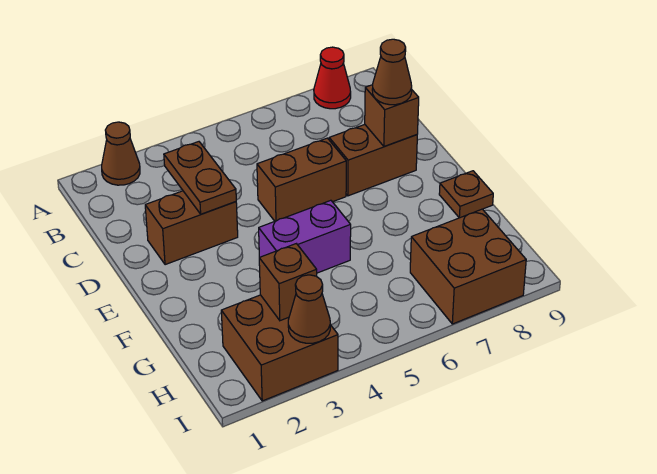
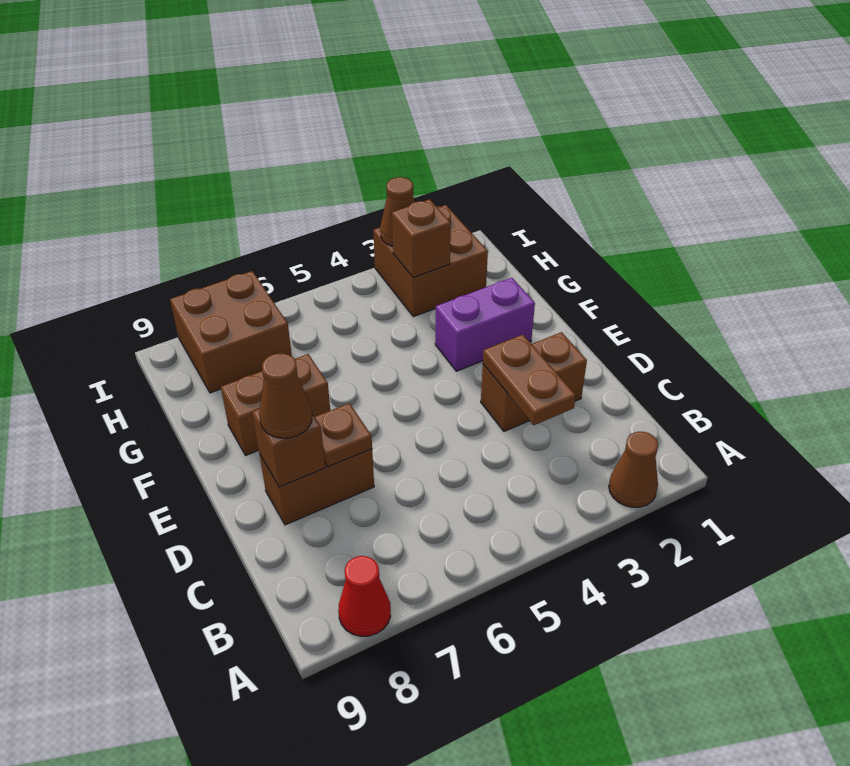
brown brick D5:D6 level 1 -> brown brick F7:F8 level 1
purple brick F4:F5 level 1 -> purple brick F2:F3 level 1
brown plate F9 level 1 -> brown plate D7 level 2

